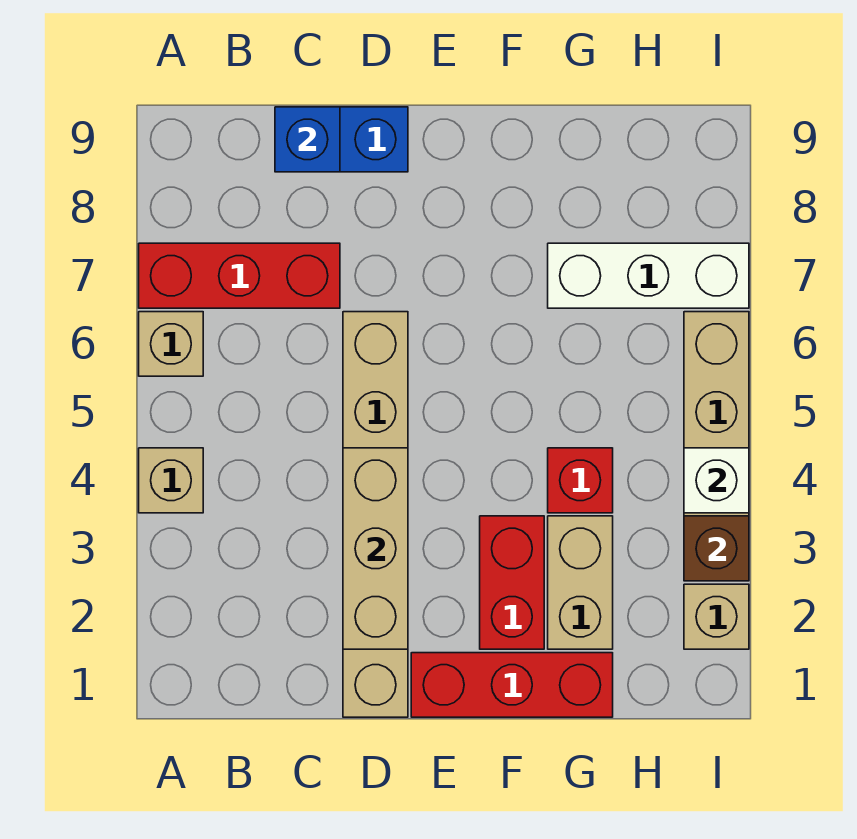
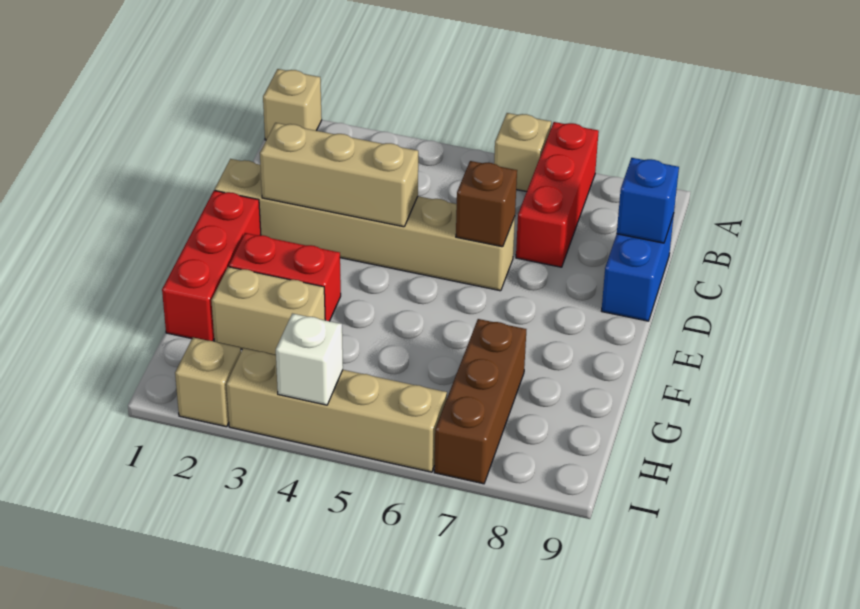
tan brick A4 level 1 -> tan brick A1 level 1
red brick G4 level 1 -> none
white brick G7:I7 level 1 -> brown brick G7:I7 level 1
brown brick I3 level 2 -> brown brick D6 level 2

